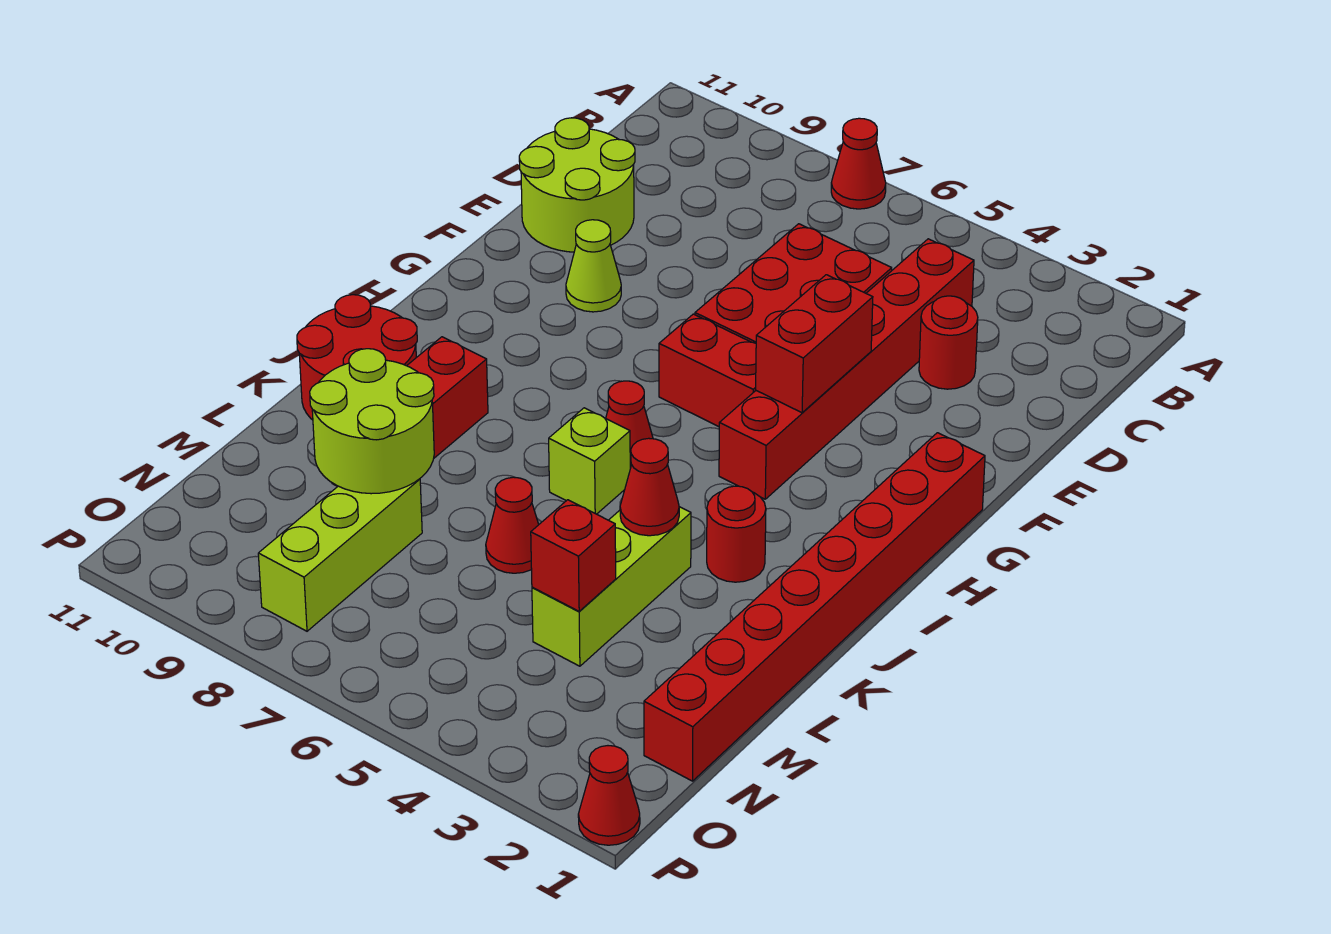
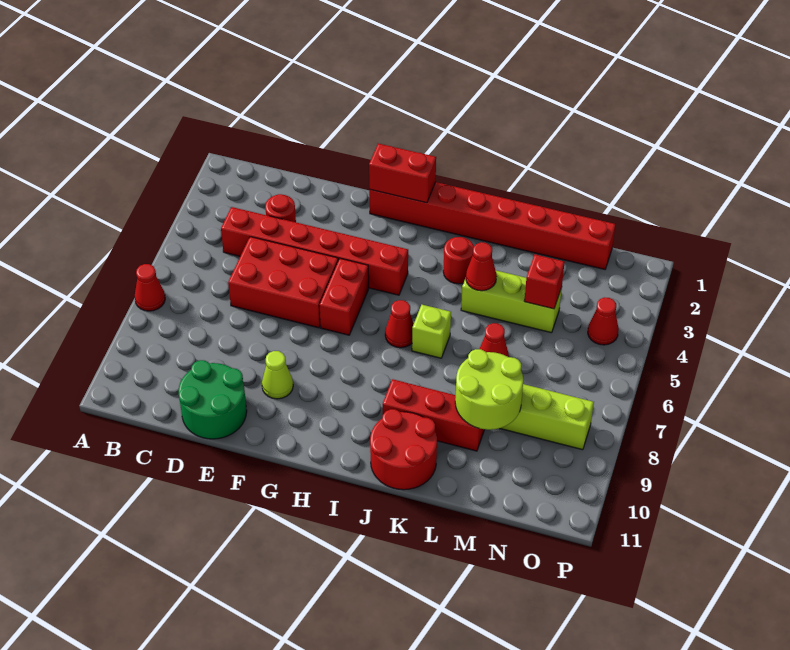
lime round brick D10:E11 level 1 -> green round brick D10:E11 level 1
red brick F4:G4 level 2 -> red brick G1:H1 level 2
red cone P1 level 1 -> red cone O4 level 1

